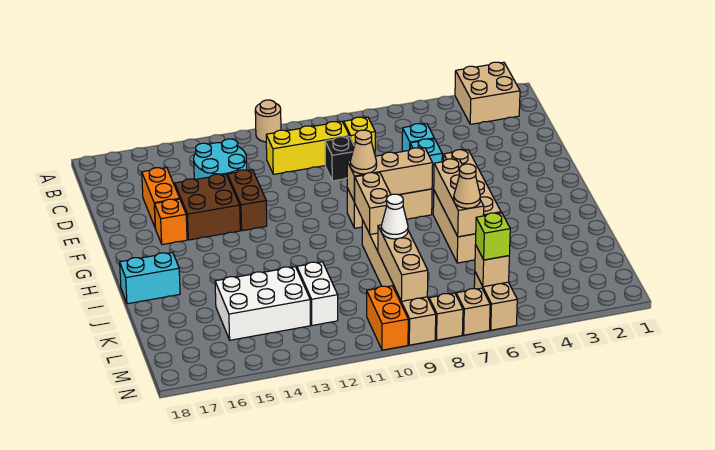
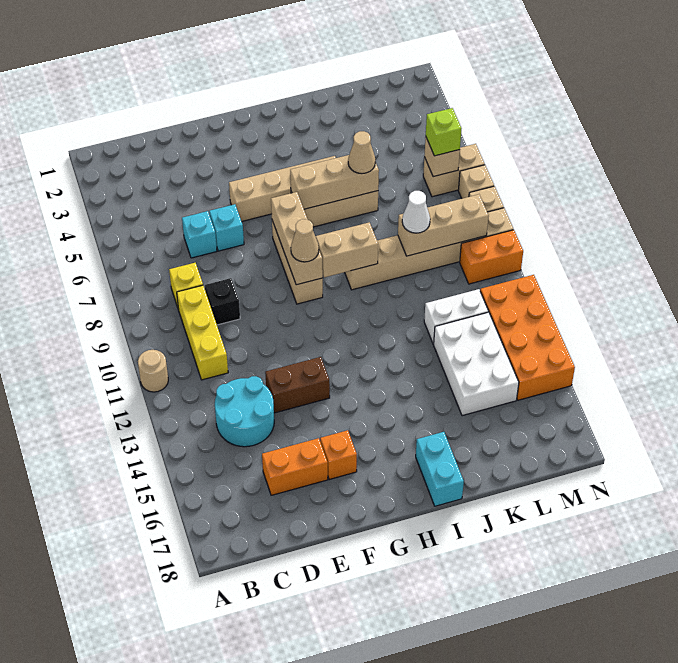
tan brick A2:B3 level 1 -> none
brown brick E14:F15 level 1 -> none
none -> orange brick M12:N15 level 1

